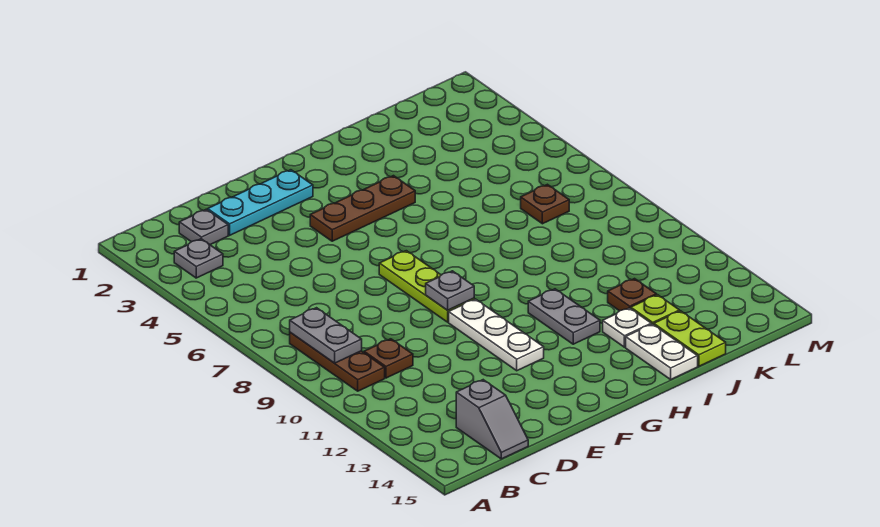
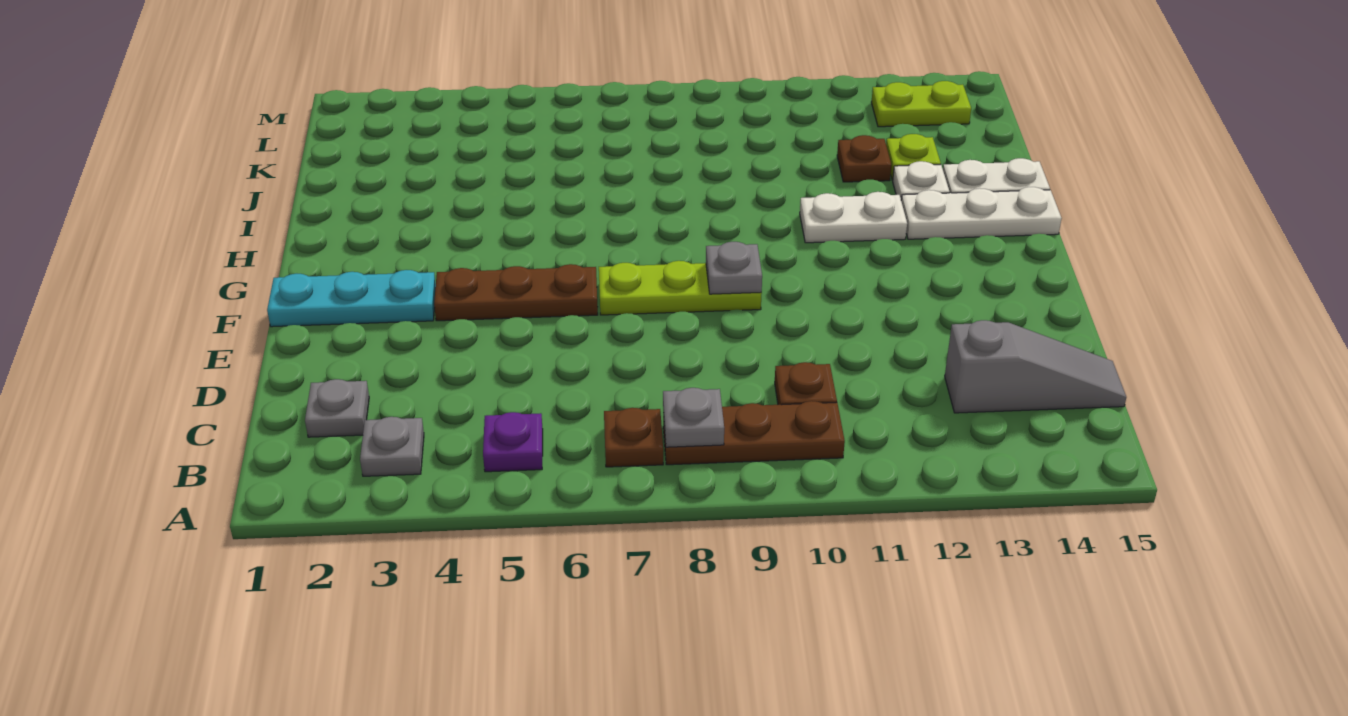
none -> purple plate B5 level 1
grey plate B8:B9 level 2 -> grey plate B8 level 2
grey slope C14:C15 level 1 top 14 -> grey slope C13:C15 level 1 top 13
cyan plate D2:F2 level 1 -> cyan plate F1:F3 level 1
brown plate F4:H4 level 1 -> brown plate F4:F6 level 1
white plate F10:F12 level 1 -> white plate H13:H15 level 1
grey plate H11:H12 level 1 -> white plate H11:H12 level 1
lime plate J14:J15 level 1 -> lime plate L13:L14 level 1
brown plate K7 level 1 -> brown plate B7 level 1

